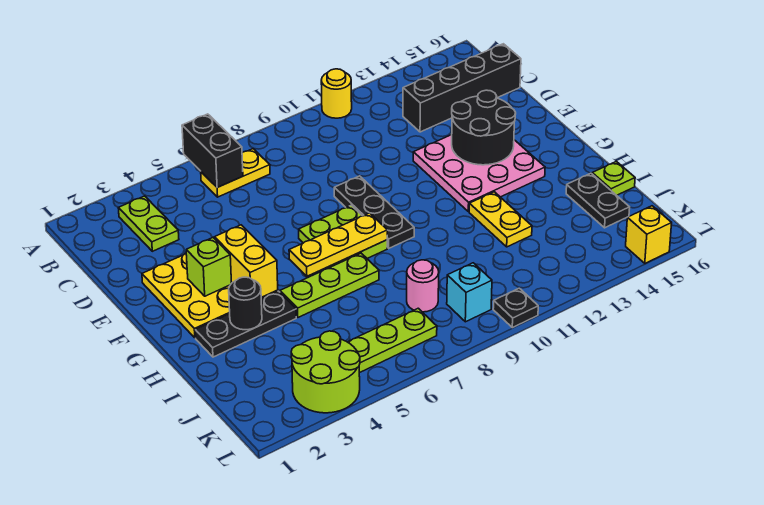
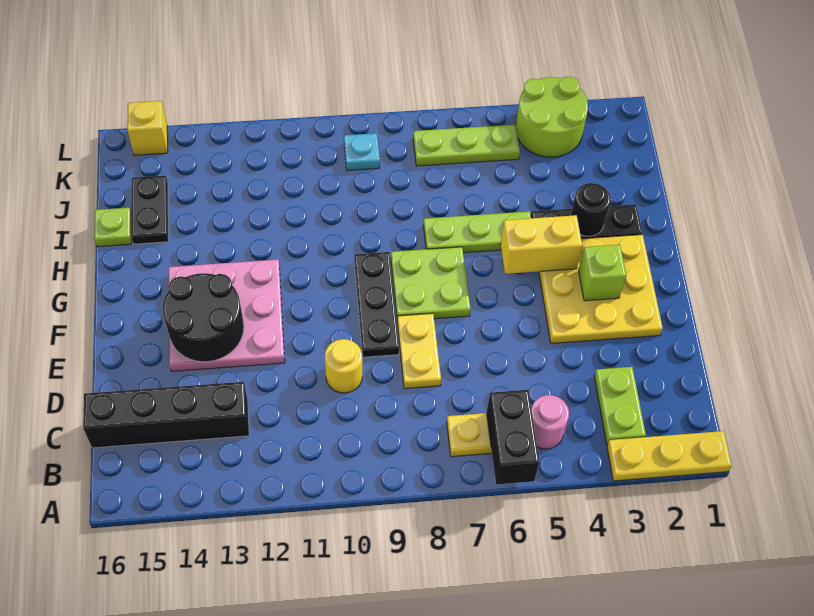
yellow round brick A11 level 1 -> yellow round brick D10 level 1
yellow brick F4:G4 level 2 -> yellow brick G4:G5 level 2
yellow plate G6:G8 level 2 -> yellow plate A1:A3 level 1
yellow plate H12:I12 level 1 -> yellow plate D8:E8 level 1
pink round brick J8 level 1 -> pink round brick B5 level 1
cyan brick K9 level 1 -> cyan plate K9 level 1
black plate L10 level 1 -> none

